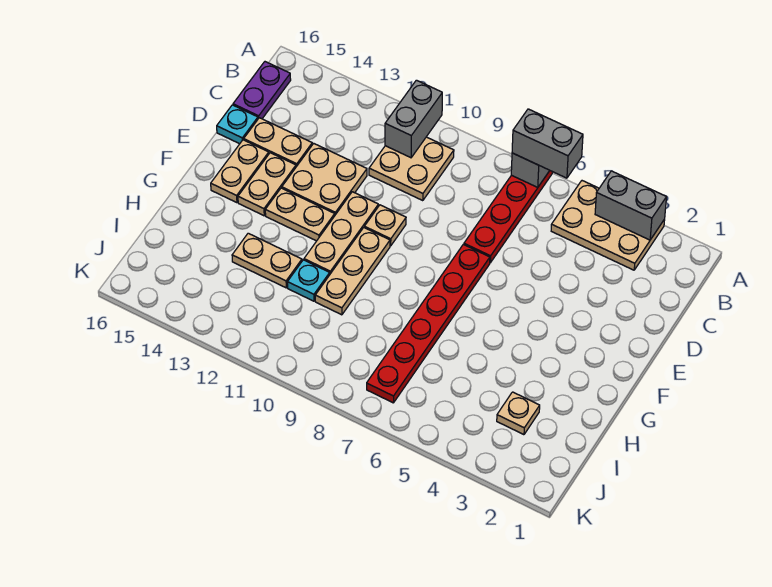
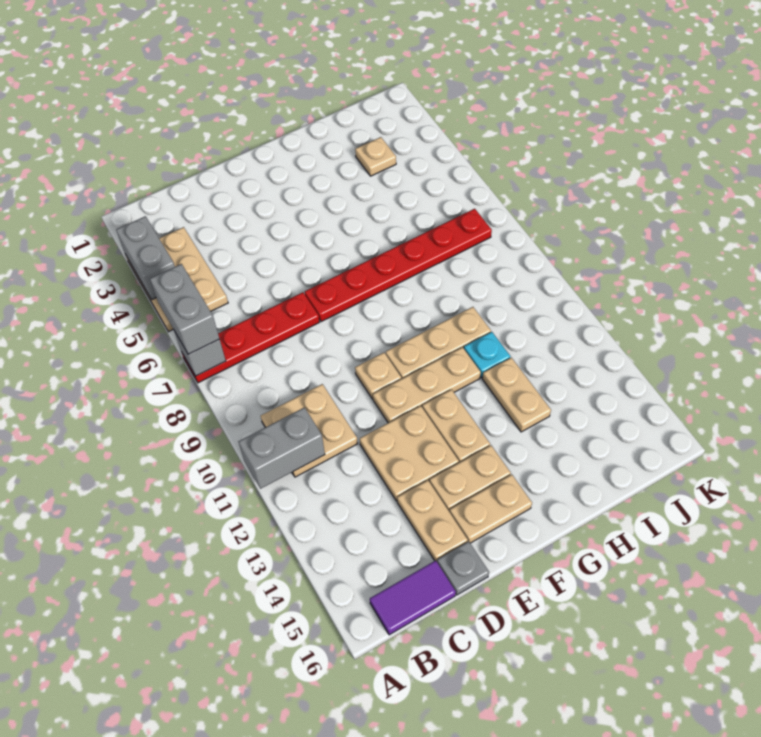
purple plate B16:C16 level 1 -> purple tile B16:C16 level 1
cyan plate D16 level 1 -> grey plate D16 level 1

